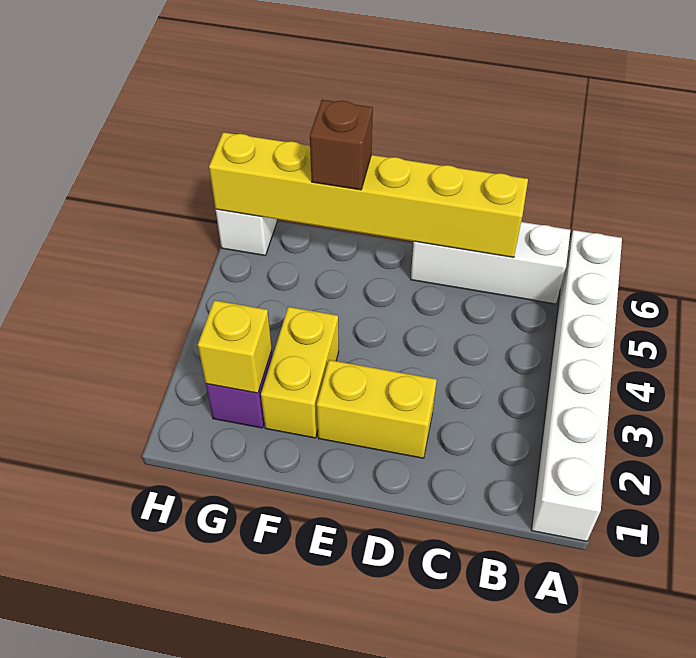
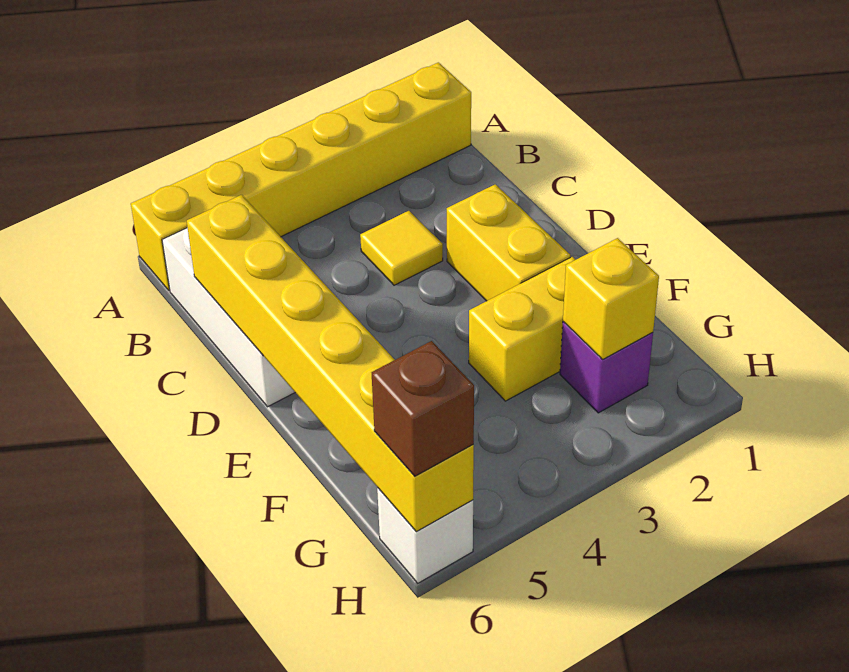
white brick A1:A6 level 1 -> yellow brick A1:A6 level 1
none -> yellow tile C3 level 1
brown brick F6 level 3 -> brown brick H6 level 3

